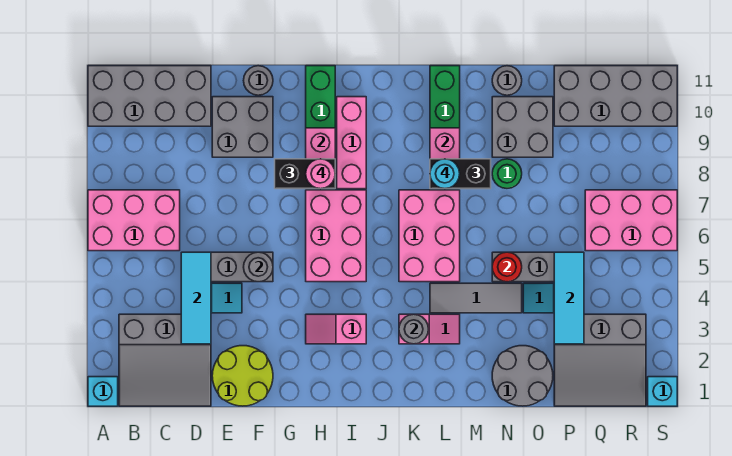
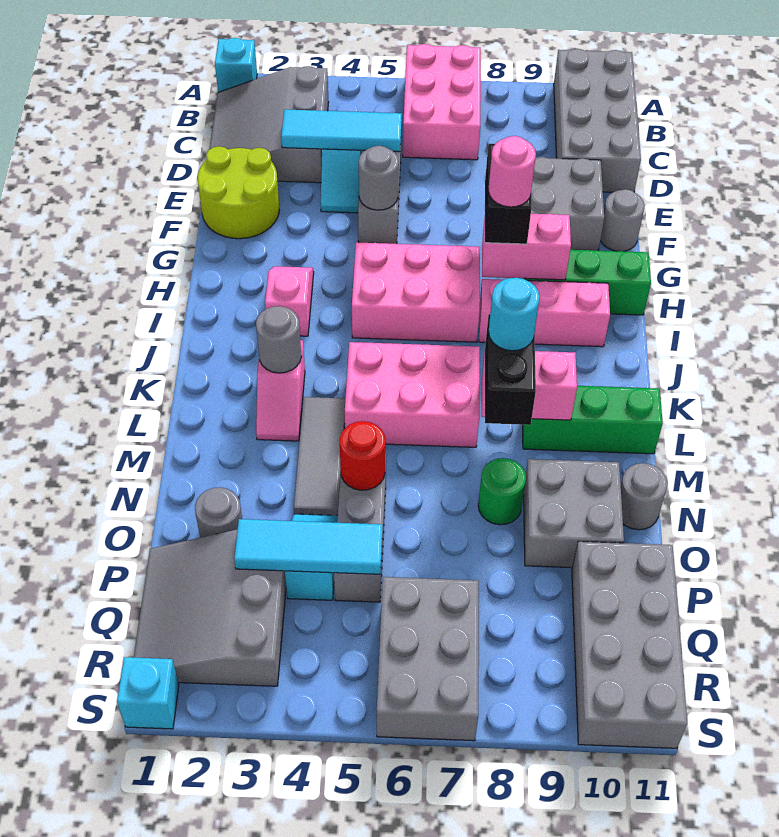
grey round brick N1:O2 level 1 -> grey round brick O2 level 1
pink brick Q6:S7 level 1 -> grey brick Q6:S7 level 1

